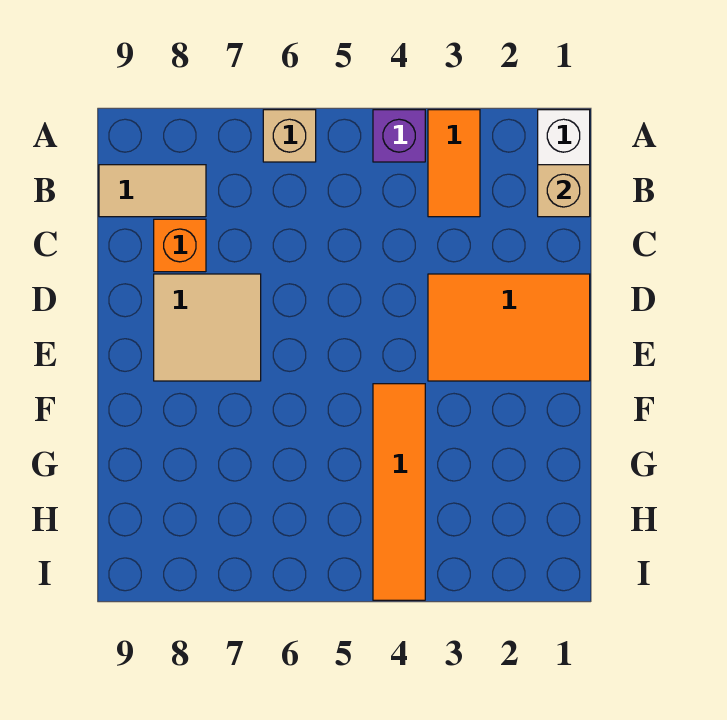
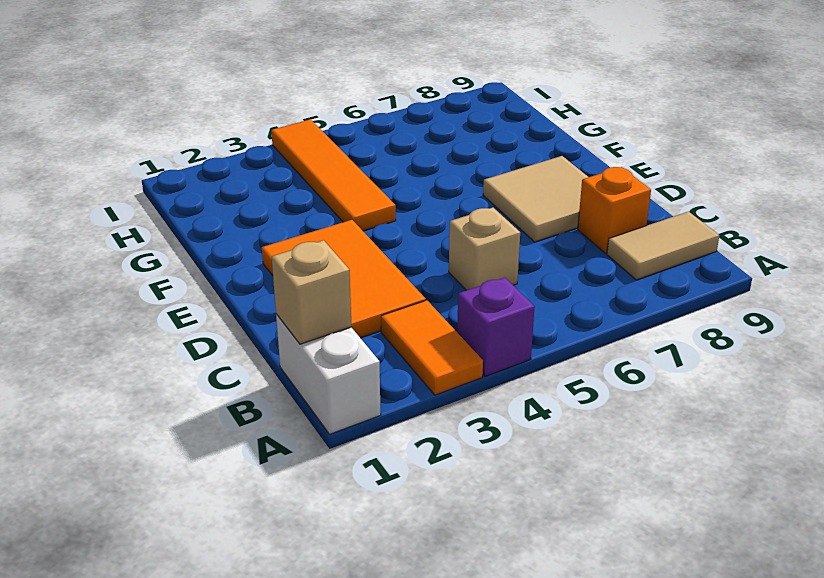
tan brick A6 level 1 -> tan brick C5 level 1
orange tile D1:E3 level 1 -> orange tile C2:E3 level 1

